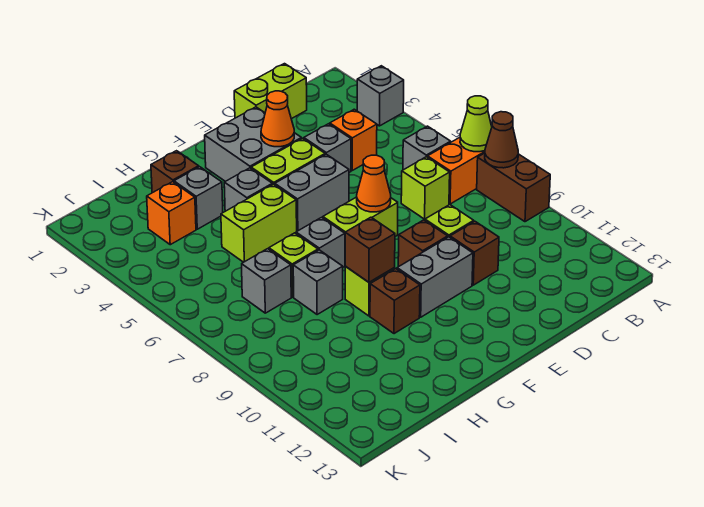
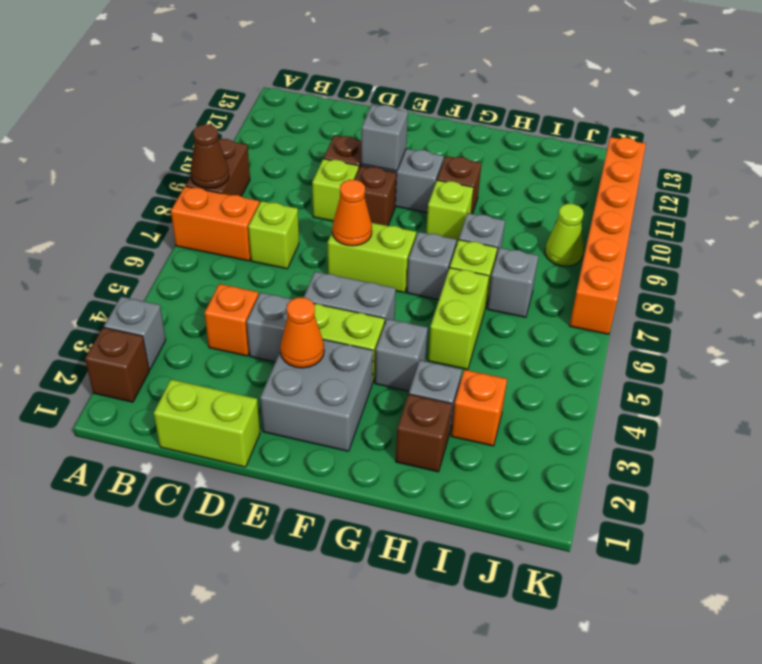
lime cone A7 level 2 -> lime cone J9 level 1
grey brick B6 level 1 -> grey brick E10 level 2
lime brick G5:H5 level 1 -> lime brick H5:H6 level 1
brown brick G9 level 2 -> brown brick A2 level 1
none -> orange brick K7:K12 level 1

